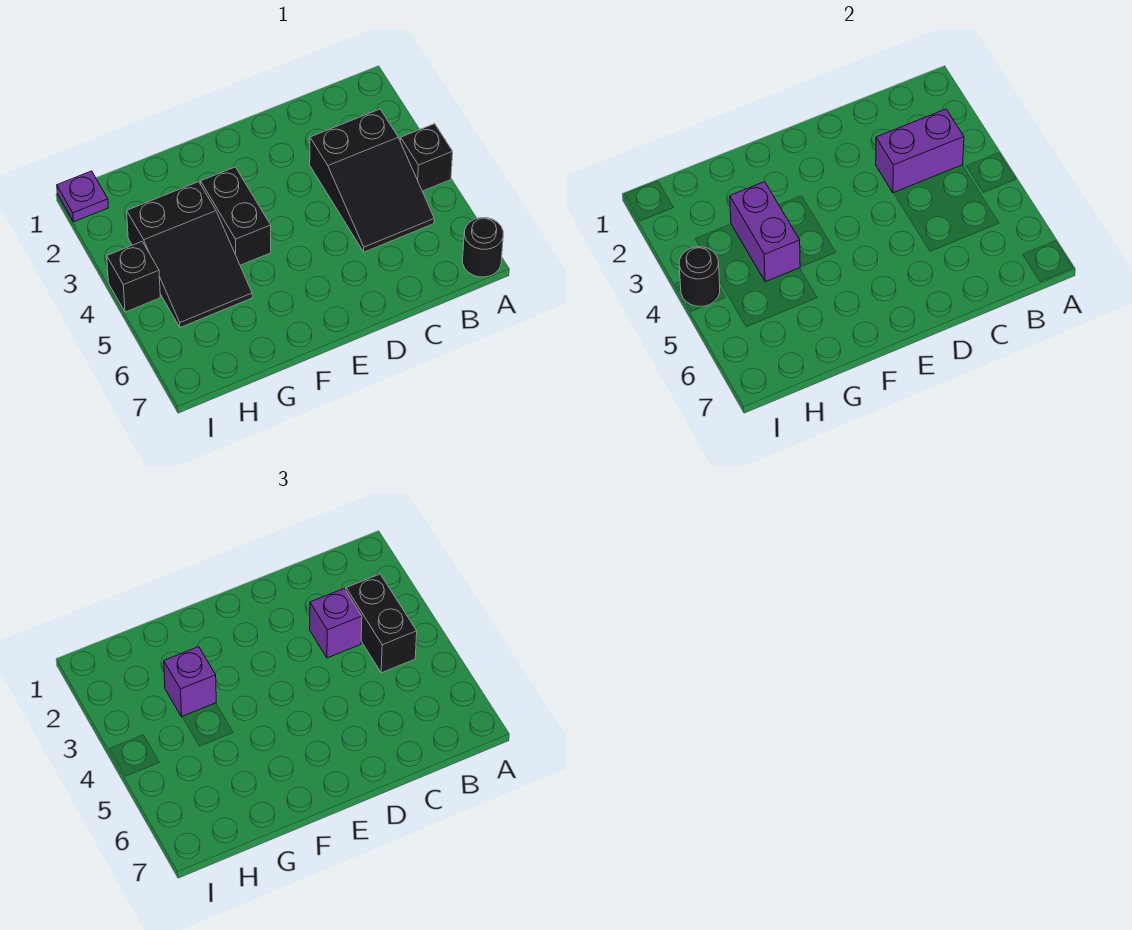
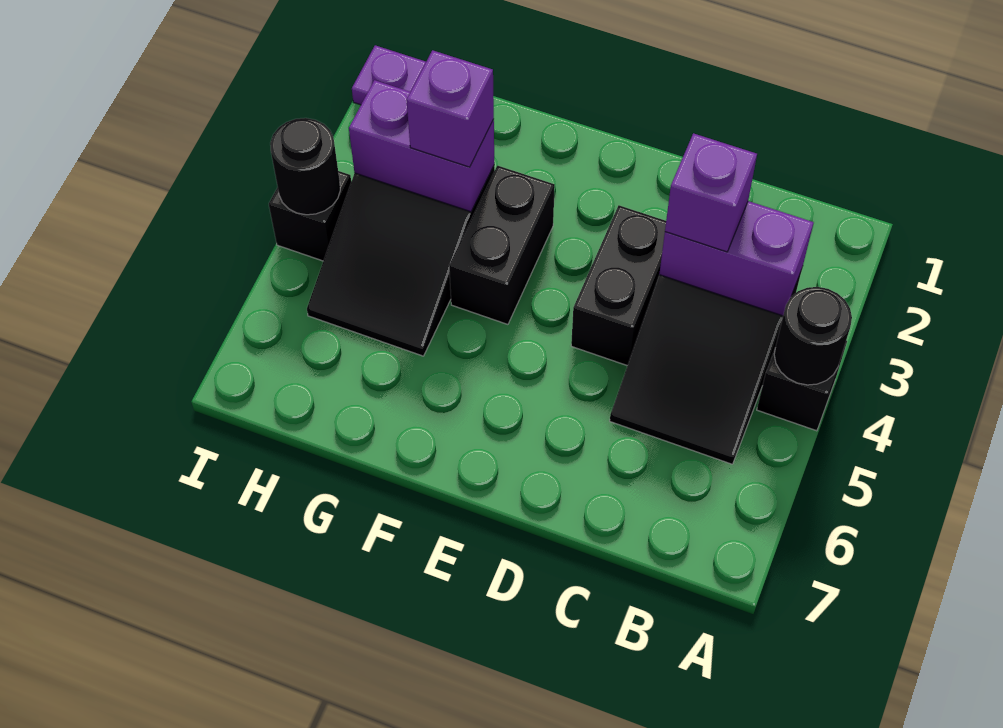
black round brick A7 level 1 -> black round brick A4 level 2
black brick B3:B4 level 3 -> black brick D3:D4 level 1
purple brick G3:G4 level 2 -> purple brick G3:H3 level 2

